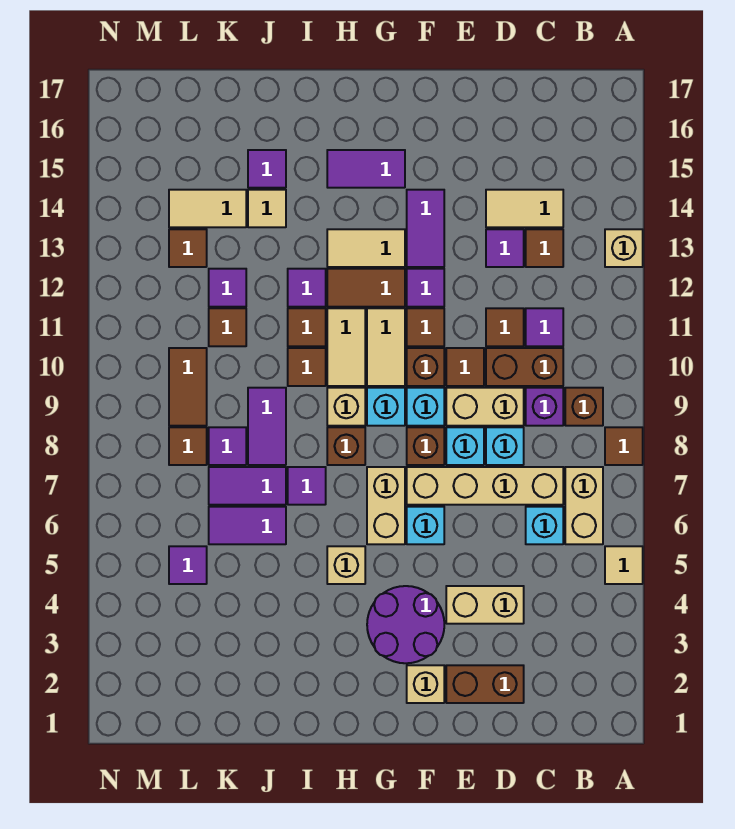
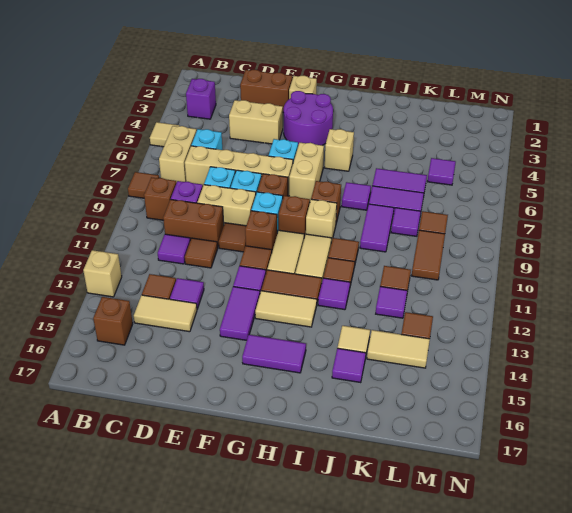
none -> purple brick B3 level 1
none -> brown brick B15 level 1
cyan brick G9 level 1 -> brown brick G9 level 1

